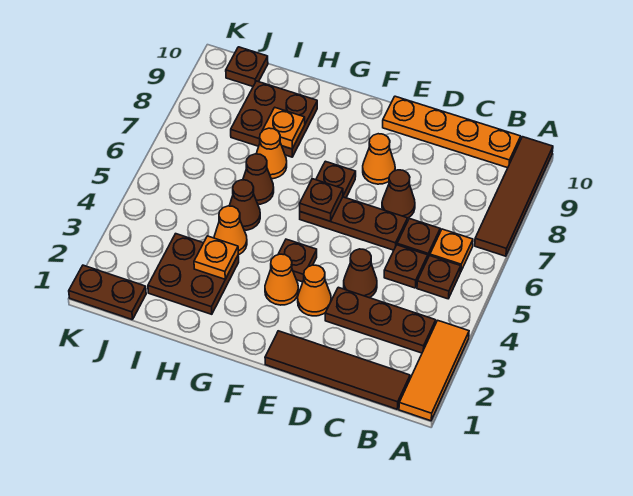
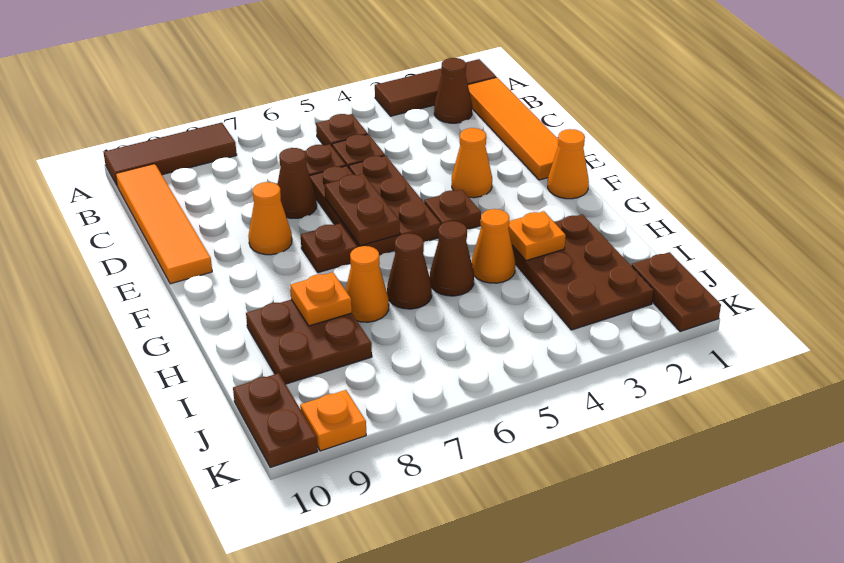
orange tile A1:A3 level 1 -> brown tile A1:A3 level 1
brown tile A7:A10 level 1 -> brown tile A8:A10 level 1
brown tile B1:E1 level 1 -> orange tile B1:E1 level 1
brown plate B3:D3 level 1 -> brown plate D5:F5 level 1
orange plate B6 level 1 -> orange plate K9 level 1
orange plate B10:E10 level 1 -> orange tile B10:E10 level 1
brown cone D4 level 1 -> brown cone B2 level 1
orange cone F3 level 1 -> orange cone F1 level 1
brown plate F6 level 2 -> brown plate E6:F6 level 2
brown plate H2:I3 level 1 -> brown plate H2:J3 level 1
brown plate J10 level 1 -> brown plate J10:K10 level 1

